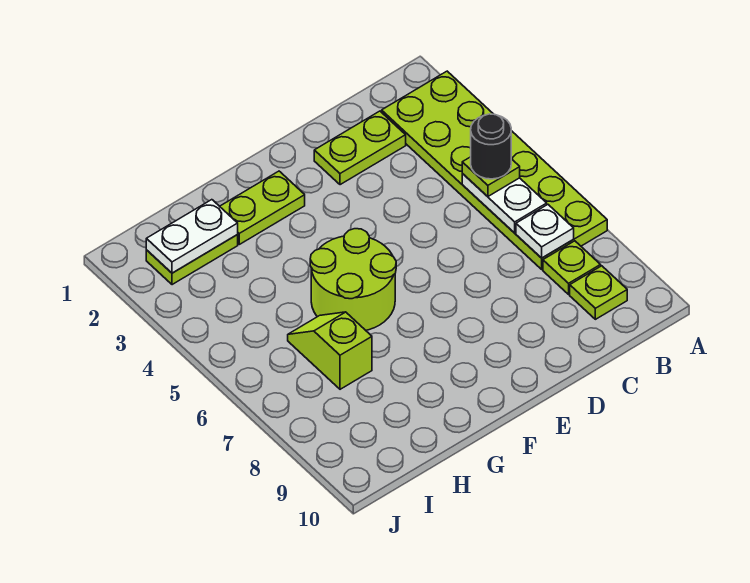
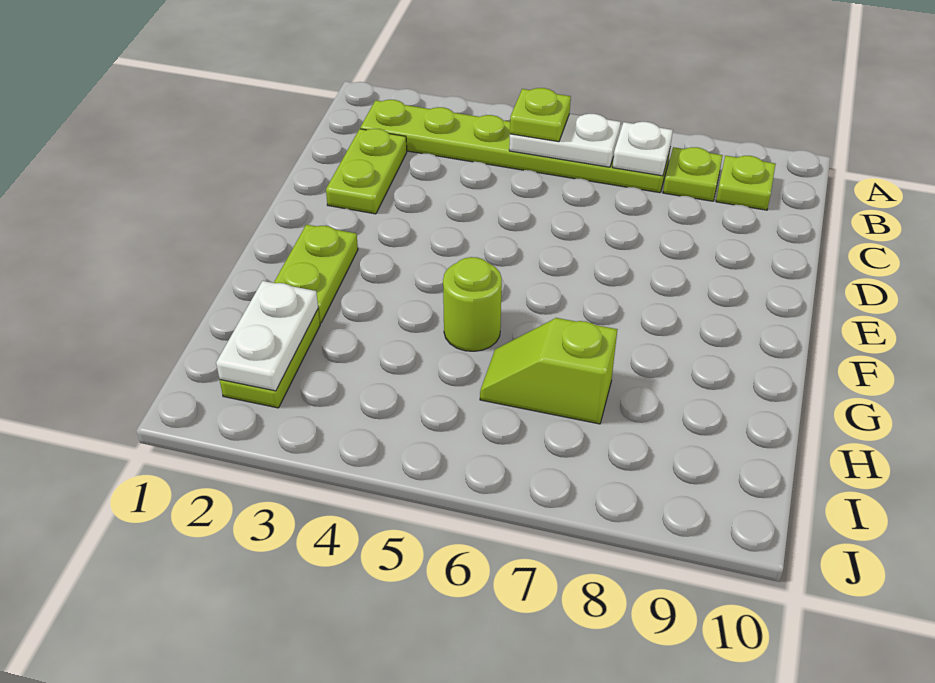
lime plate A2:B7 level 1 -> lime plate B2:B7 level 1
black round brick B5 level 4 -> none
lime round brick F5:G6 level 1 -> lime round brick G5 level 1

